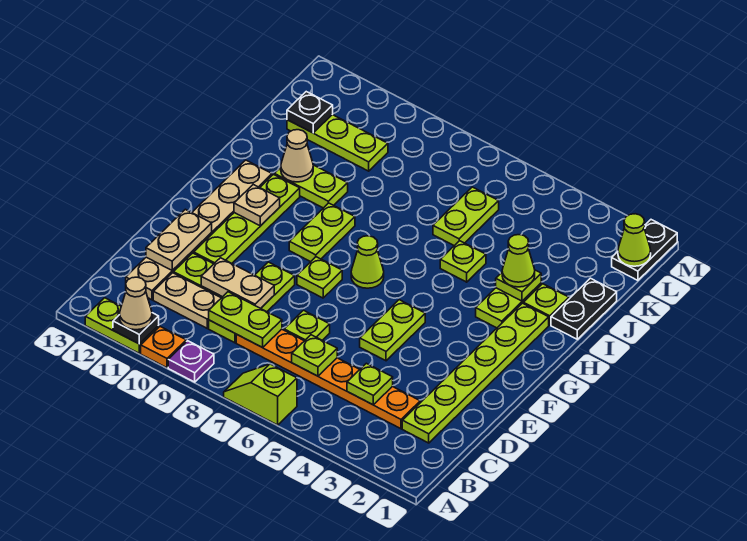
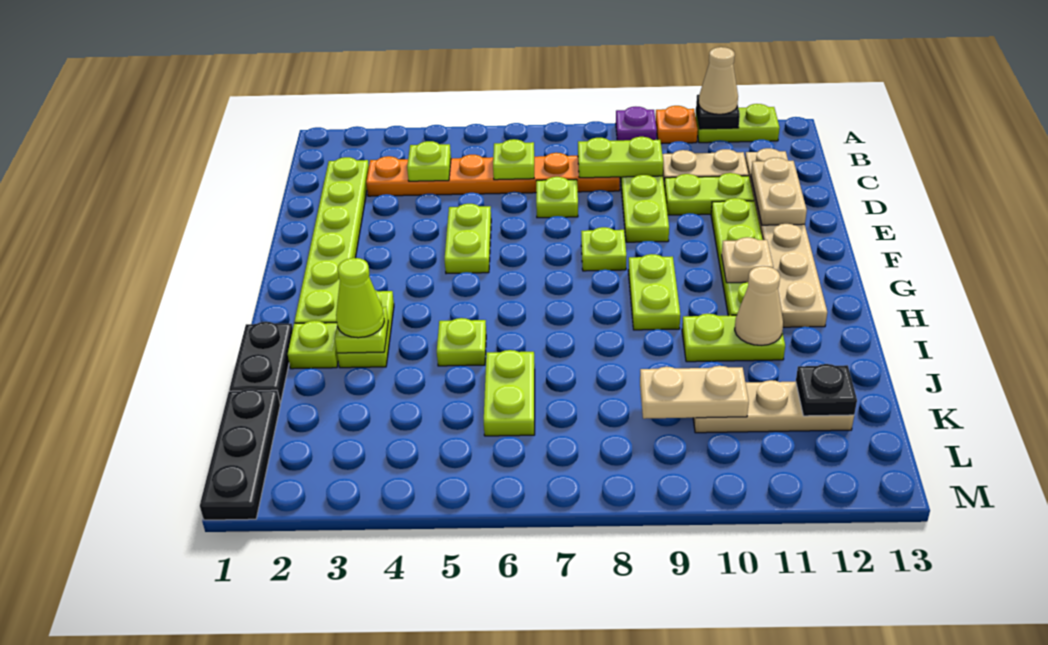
lime slope A6:A7 level 1 top 6 -> none
tan plate D9:D10 level 2 -> tan plate K9:K10 level 2
lime cone G7 level 1 -> none
lime plate K10:K12 level 1 -> tan plate K10:K12 level 1
black plate L1:M1 level 1 -> black plate K1:M1 level 1
lime cone L1 level 2 -> none

